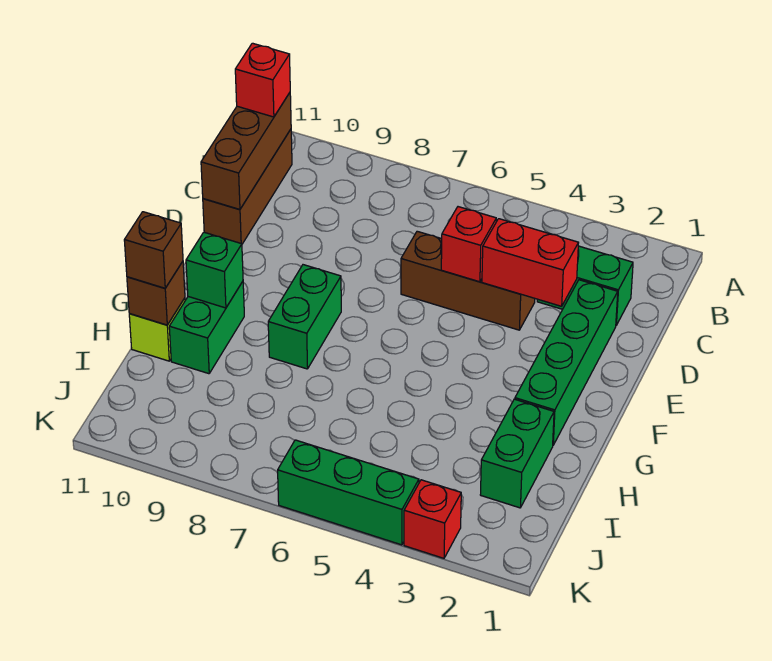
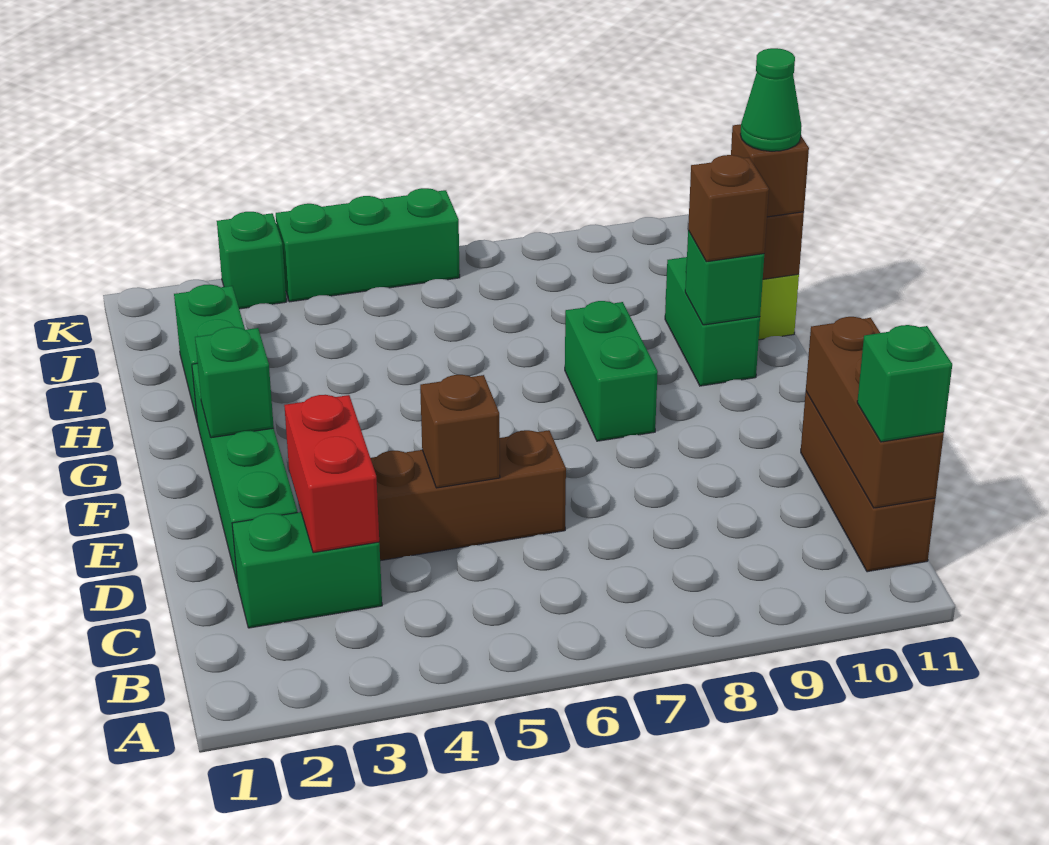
red brick B11 level 3 -> green brick B11 level 3
red brick D3:D4 level 2 -> red brick C3:D3 level 2
red brick D5 level 2 -> brown brick D5 level 2
none -> green brick F2 level 2
none -> brown brick G10 level 3
none -> green cone H11 level 4
red brick K3 level 1 -> green brick K3 level 1

